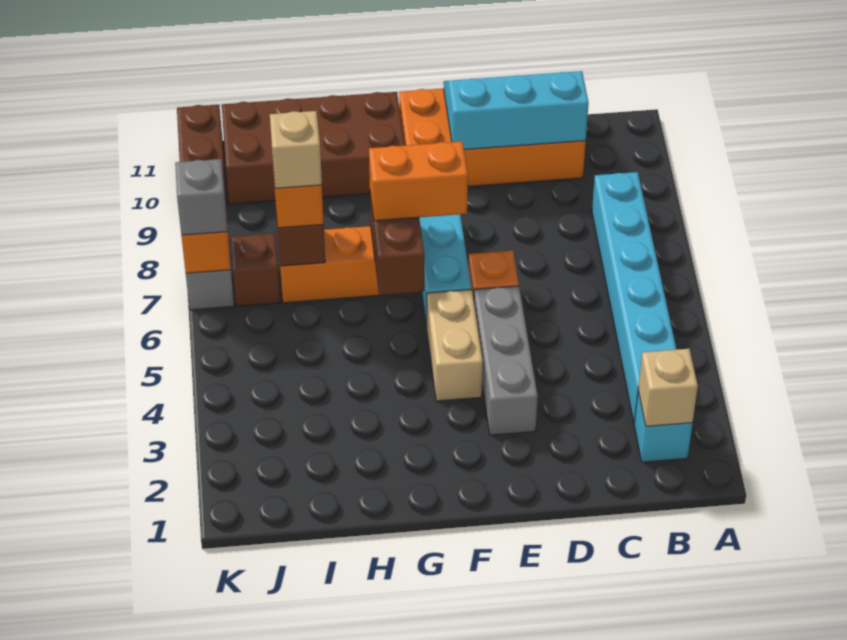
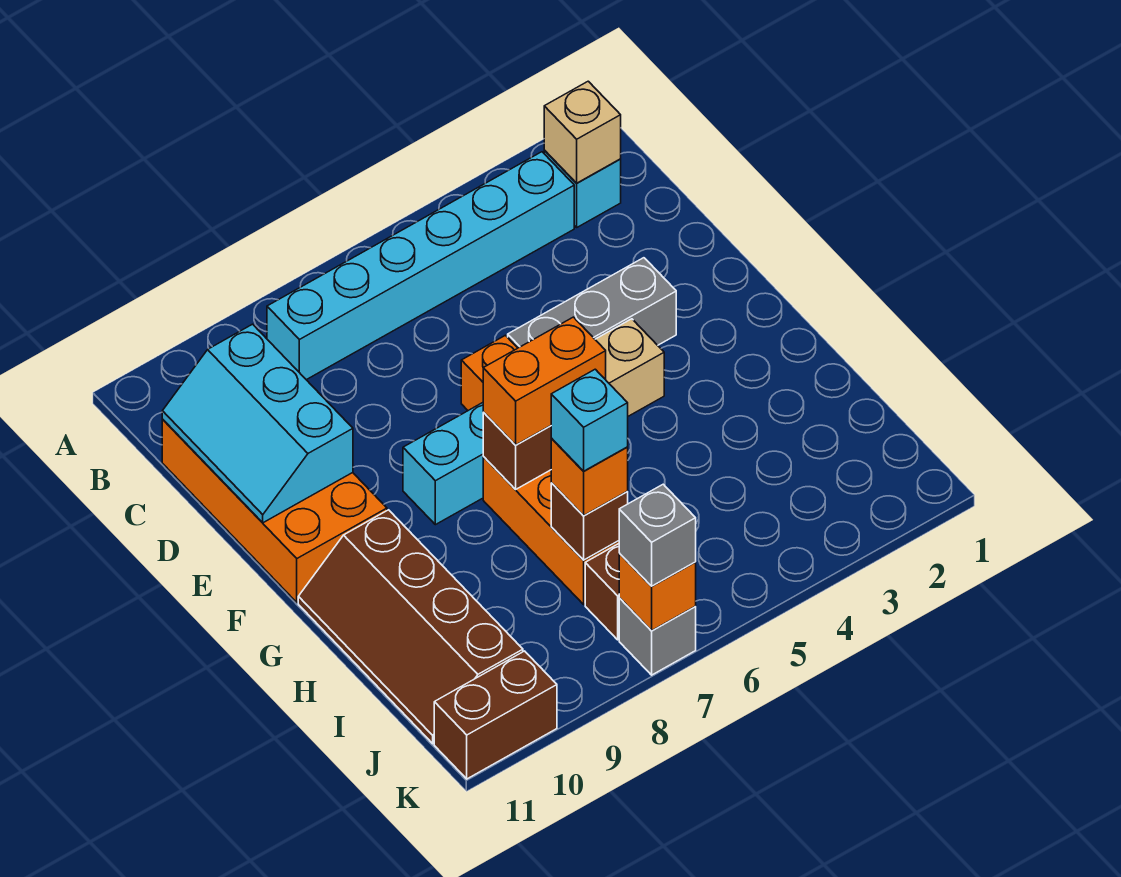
orange brick F7:G7 level 3 -> orange brick G6:G7 level 3
brown brick G10:J11 level 1 -> brown slope G10:J11 level 1 top 10
tan brick I7 level 4 -> cyan brick I7 level 4

